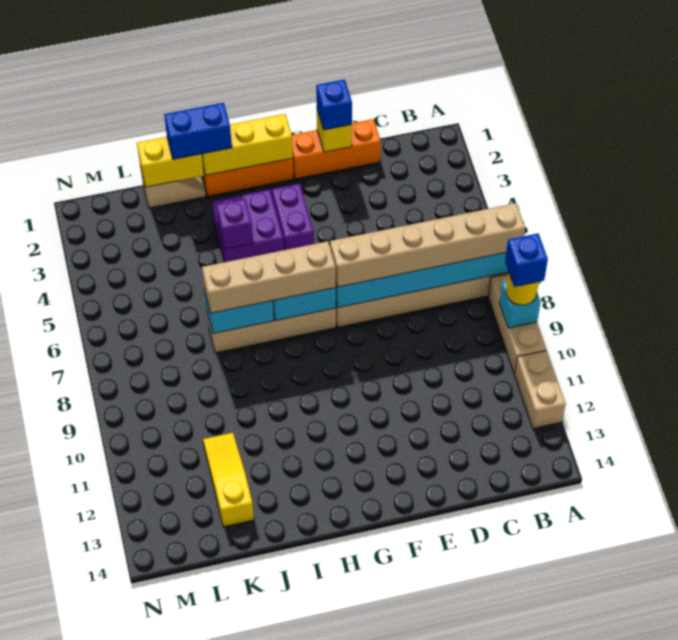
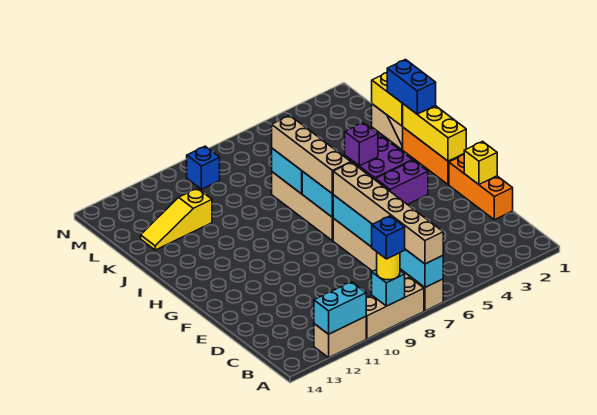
none -> cyan brick A11:A12 level 2
blue brick E1 level 3 -> blue brick M9 level 1
yellow slope K11:K13 level 1 top 13 -> yellow slope K11:K13 level 1 top 11

